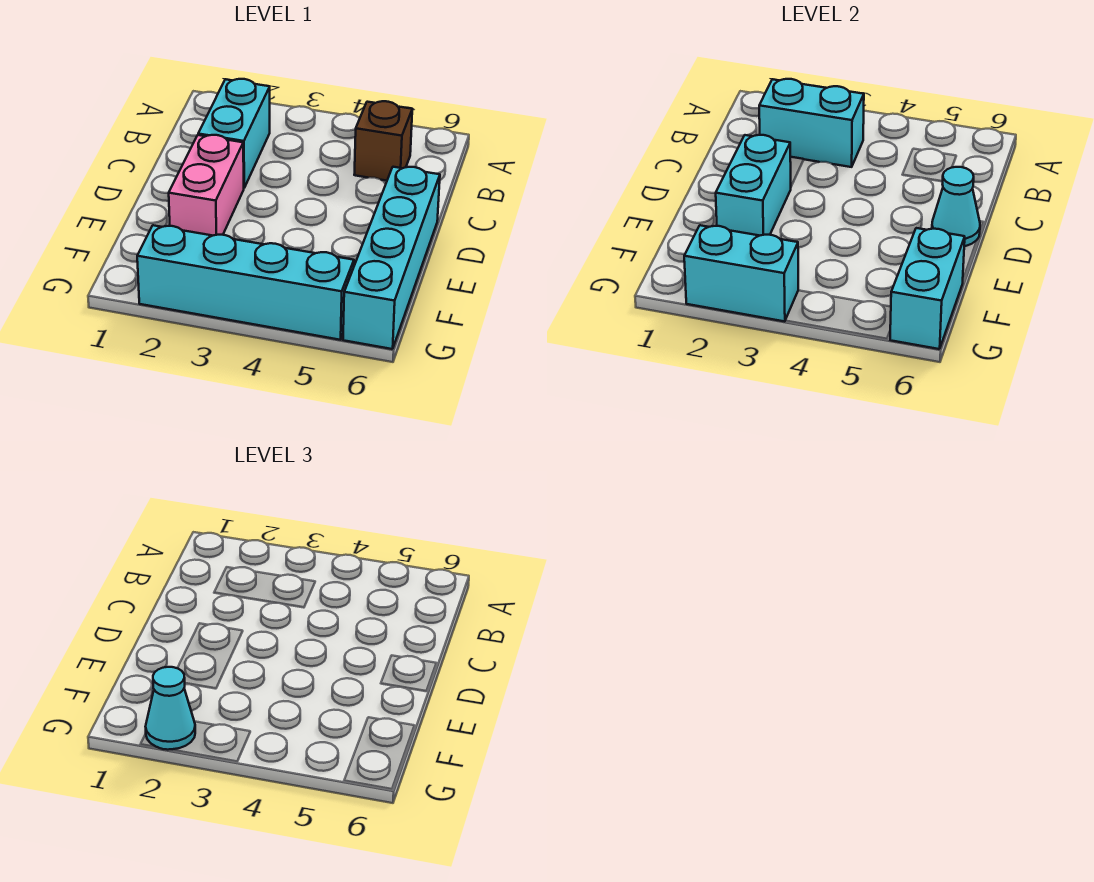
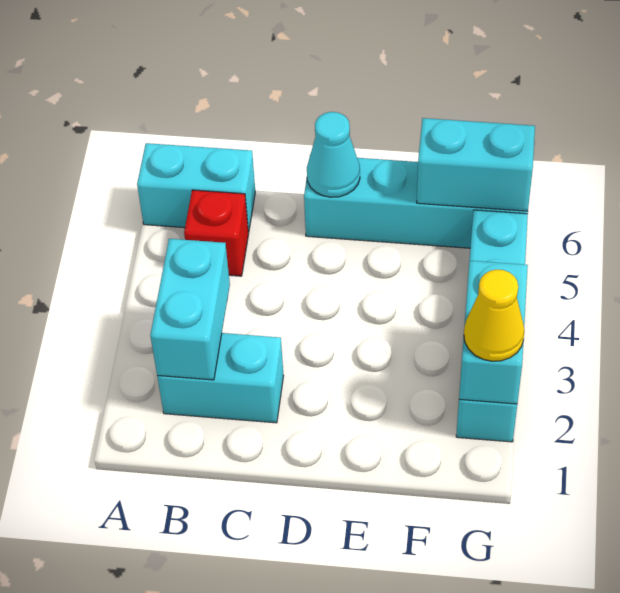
brown brick B5 level 1 -> red brick B5 level 1
pink brick D2:E2 level 1 -> none
cyan brick D2:E2 level 2 -> cyan brick A6:B6 level 1
cyan cone G2 level 3 -> yellow cone G2 level 3

